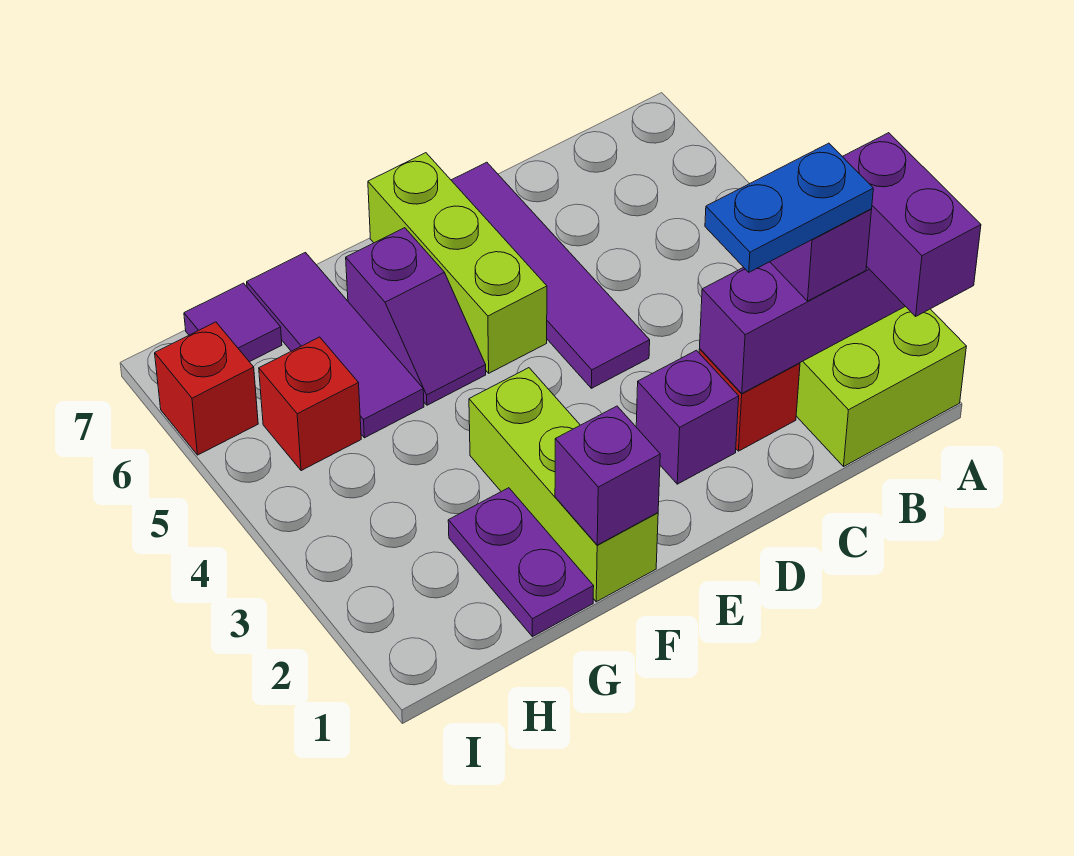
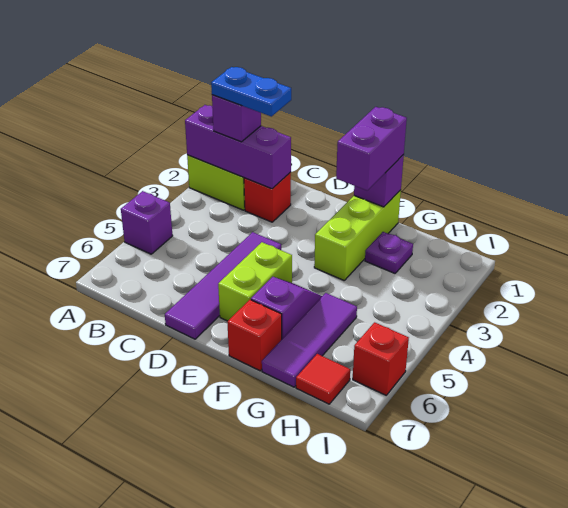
purple brick A1:A2 level 3 -> purple brick F1:F2 level 3
purple brick D2 level 1 -> purple brick A5 level 1
lime brick E5:E7 level 1 -> lime brick E5:E6 level 1
purple plate G1:G2 level 1 -> purple plate G2 level 1
red brick H5 level 1 -> red brick F7 level 1
purple tile H7 level 1 -> red tile H7 level 1

